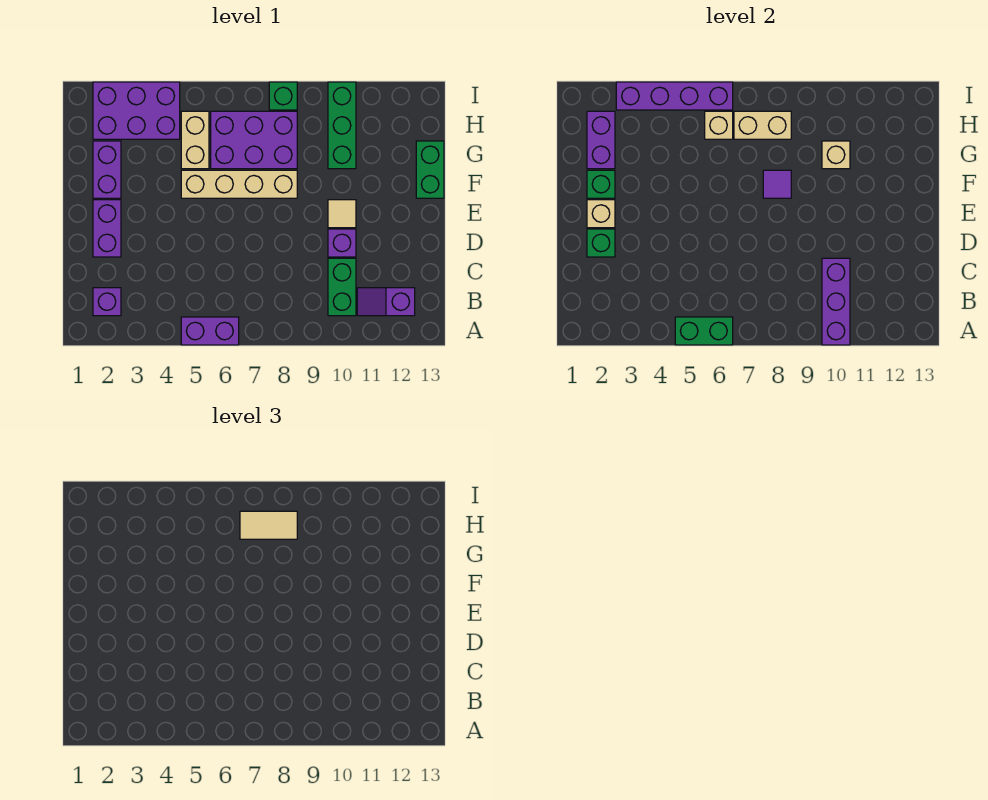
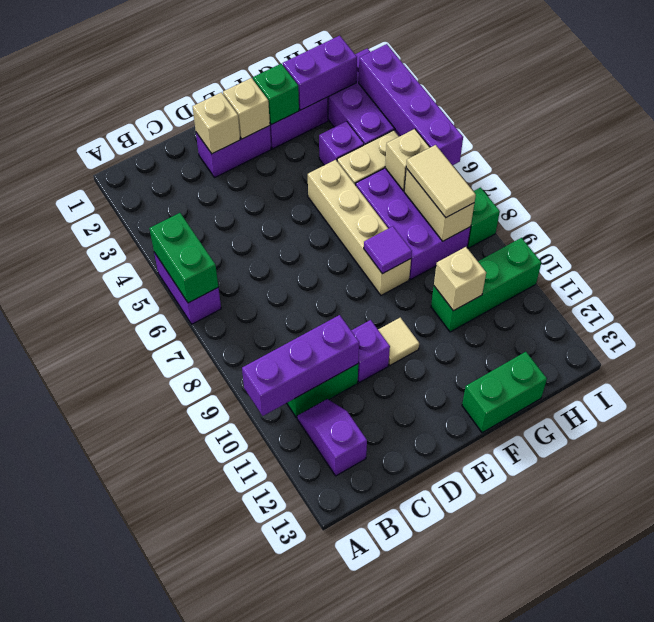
purple brick B2 level 1 -> purple brick G4 level 1
green brick D2 level 2 -> tan brick D2 level 2

